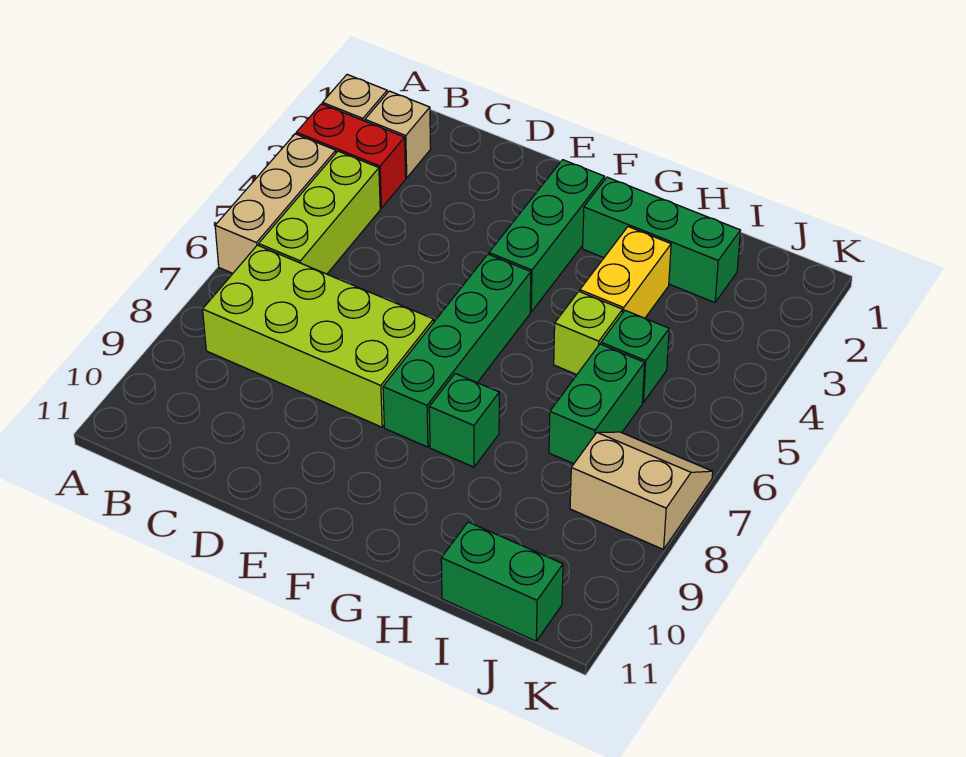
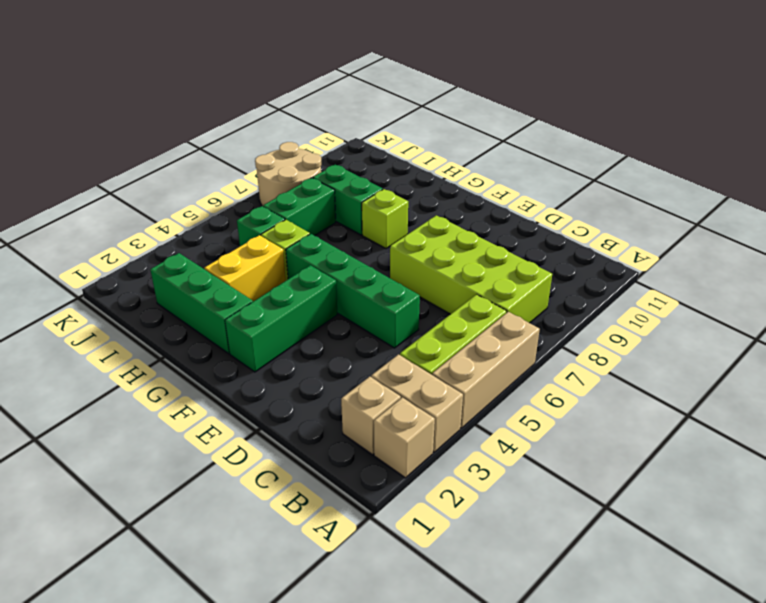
red brick A3:B3 level 1 -> tan brick A3:B3 level 1
green brick F5:F8 level 1 -> green brick D5:G5 level 1
green brick G8 level 1 -> lime brick G8 level 1
green brick I11:J11 level 1 -> green brick H8:I8 level 1
tan slope J7:K8 level 1 top 8 -> tan round brick J7:K8 level 1

